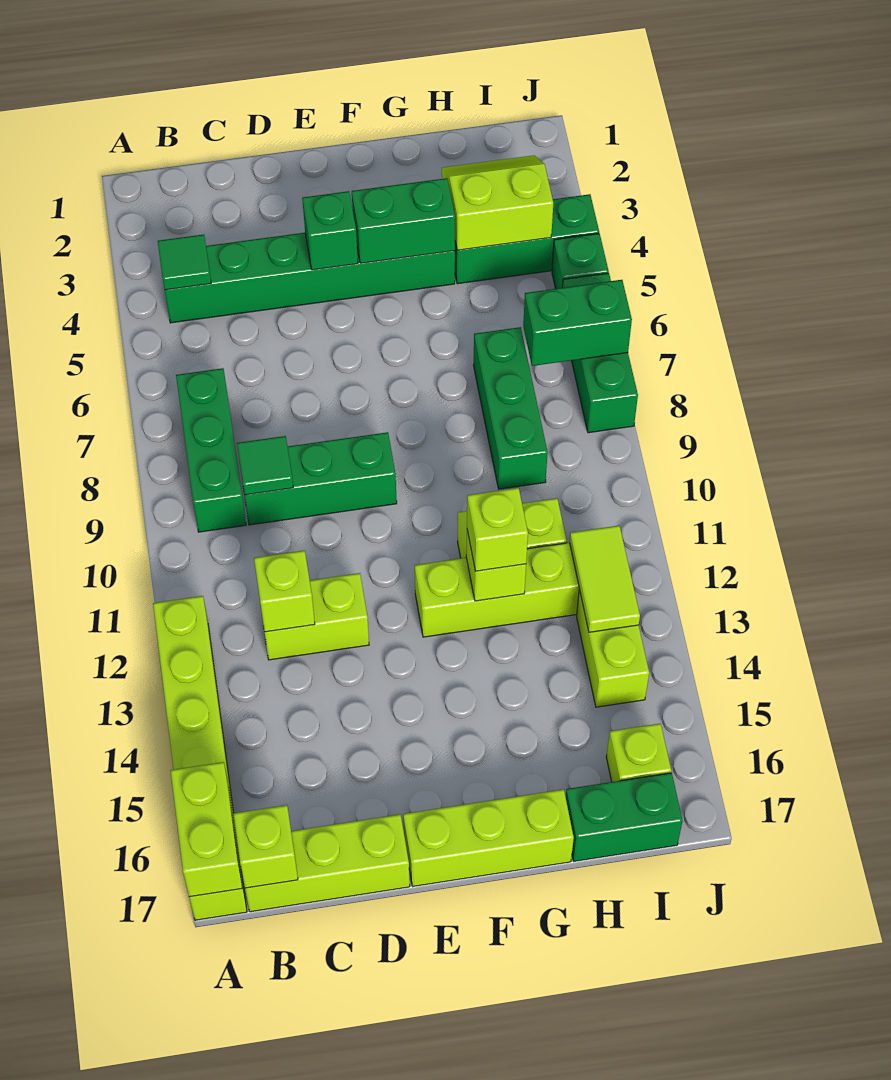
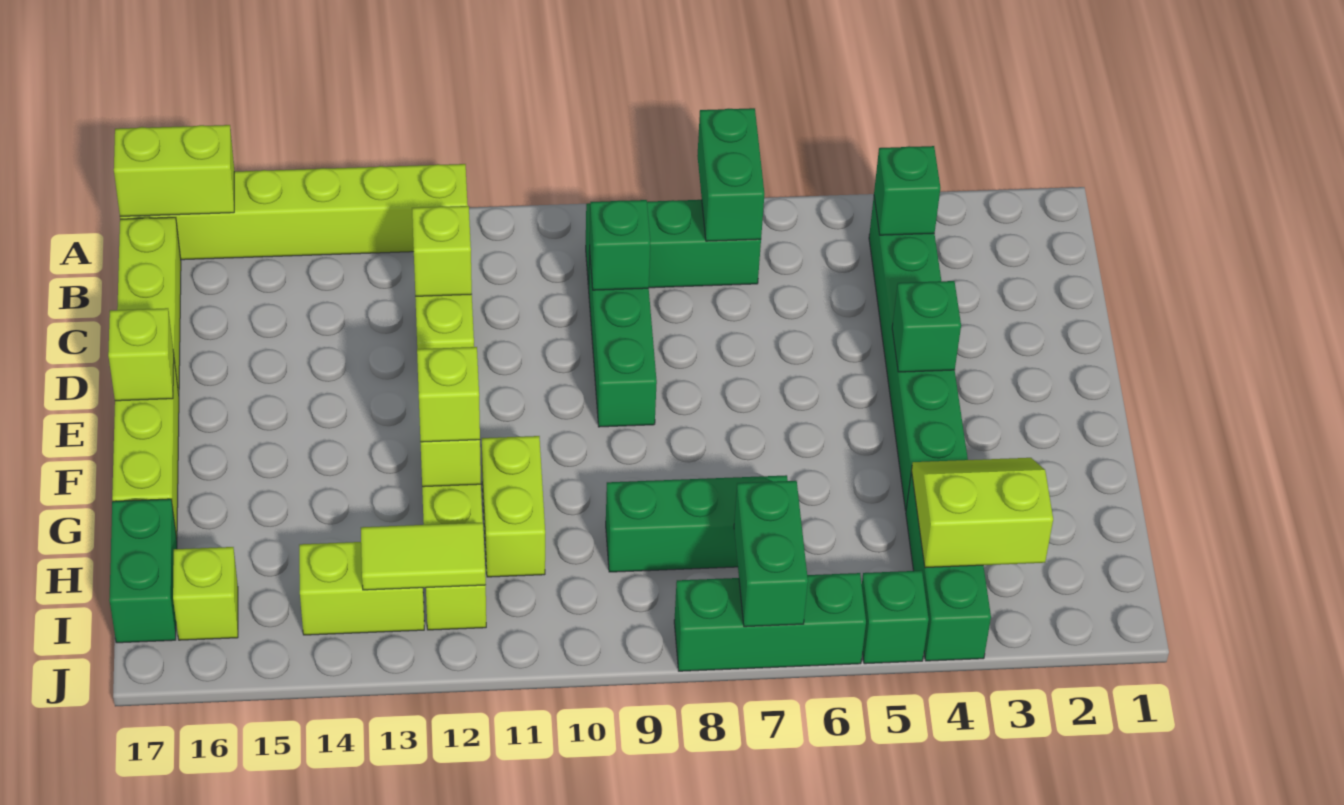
green tile B4 level 2 -> green brick B4 level 2
lime brick B17 level 2 -> lime brick E17 level 2
green tile C9 level 2 -> green brick C9 level 2
green brick F4:G4 level 2 -> green brick A7:B7 level 2
lime slope H3:I4 level 2 top 4 -> lime slope H3:I4 level 2 top I

